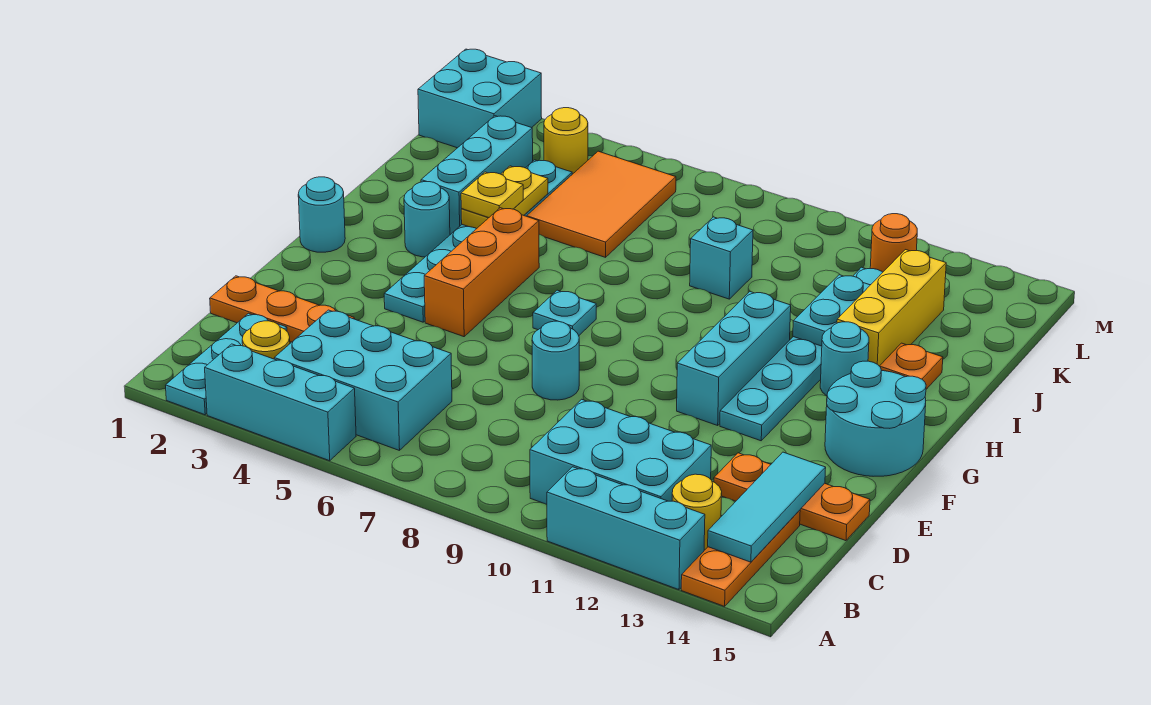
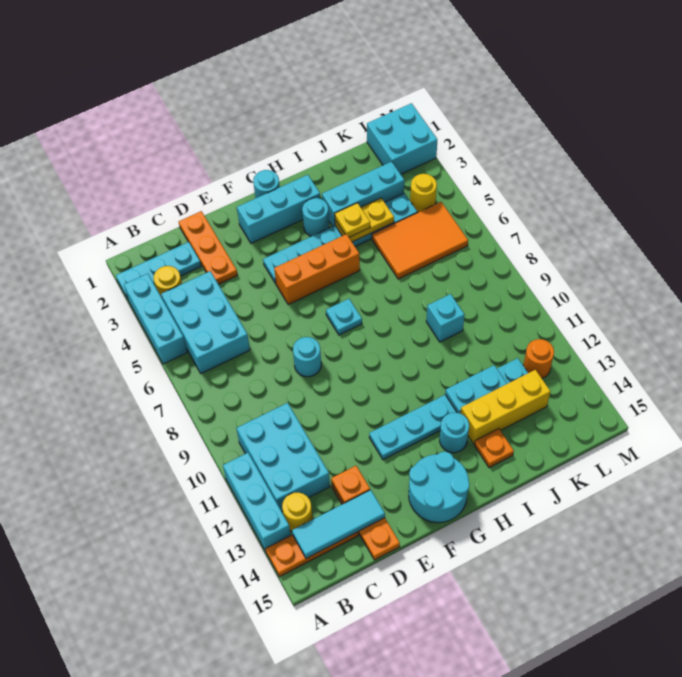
none -> orange plate D13 level 2
cyan brick F11:H11 level 1 -> cyan brick F2:H2 level 1

